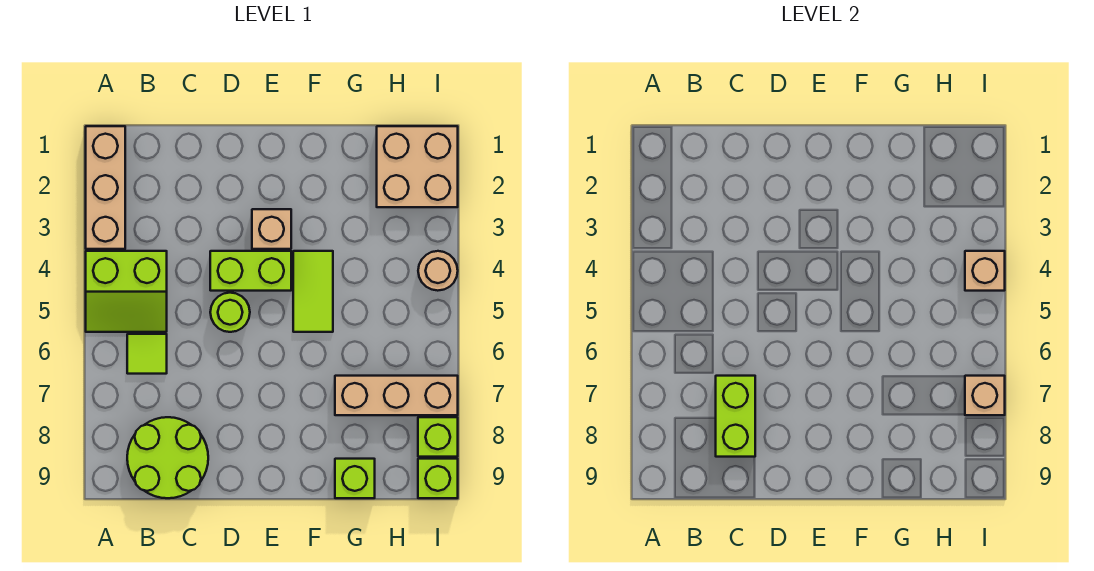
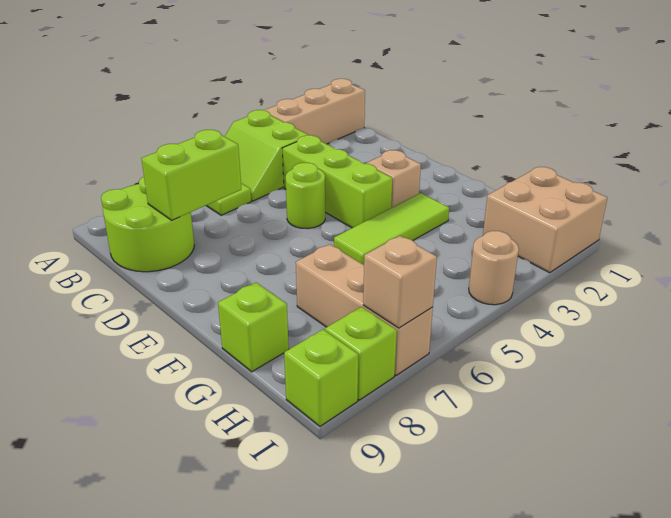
lime brick D4:E4 level 1 -> lime brick C4:E4 level 1
lime tile F4:F5 level 1 -> lime tile F3:F5 level 1
tan brick I4 level 2 -> none

